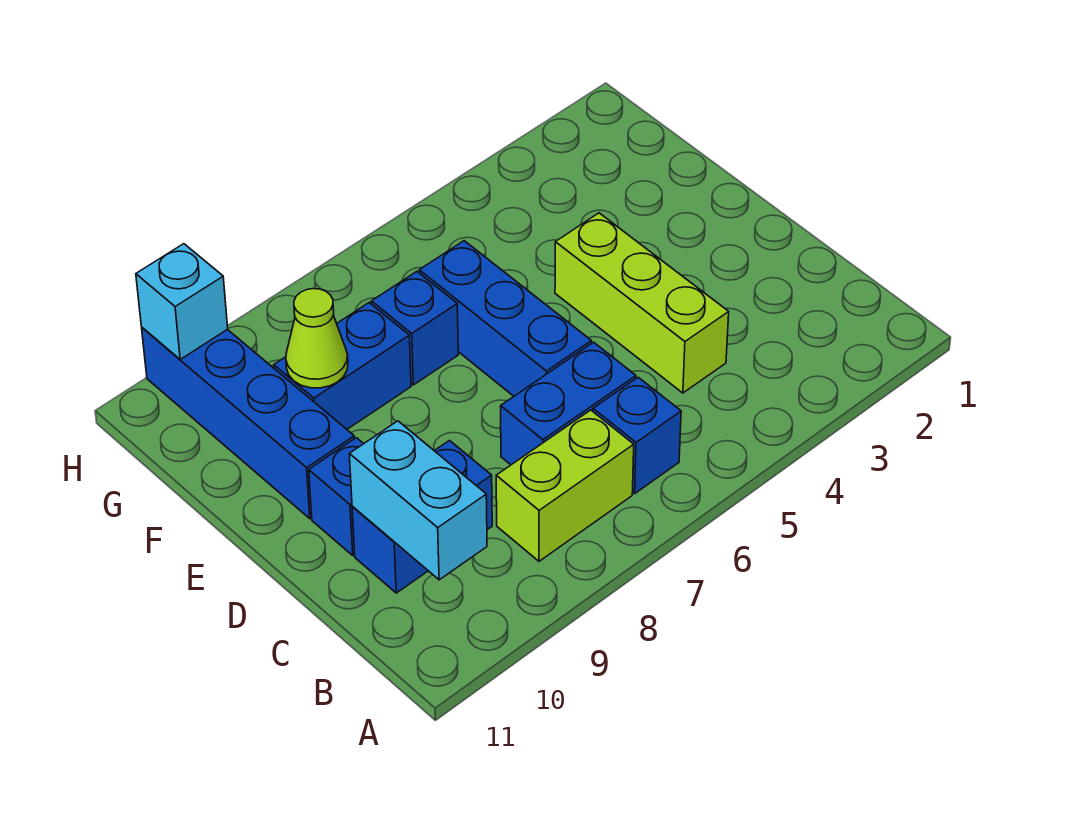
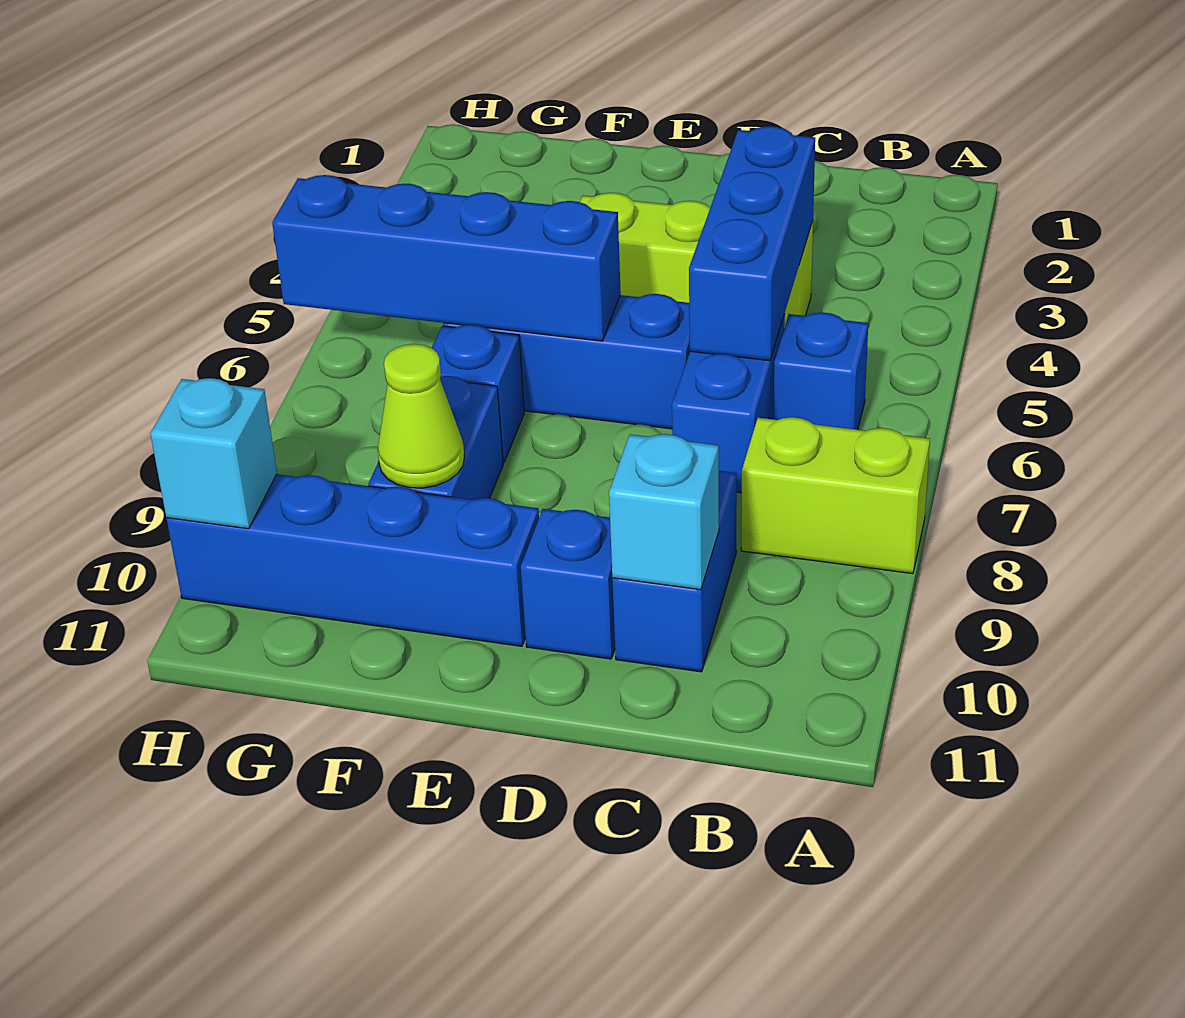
lime brick B7:B8 level 1 -> lime brick A8:B8 level 1
cyan brick B10:C10 level 2 -> cyan brick C10 level 2
none -> blue brick C4:C6 level 2
none -> blue brick E6:H6 level 2

